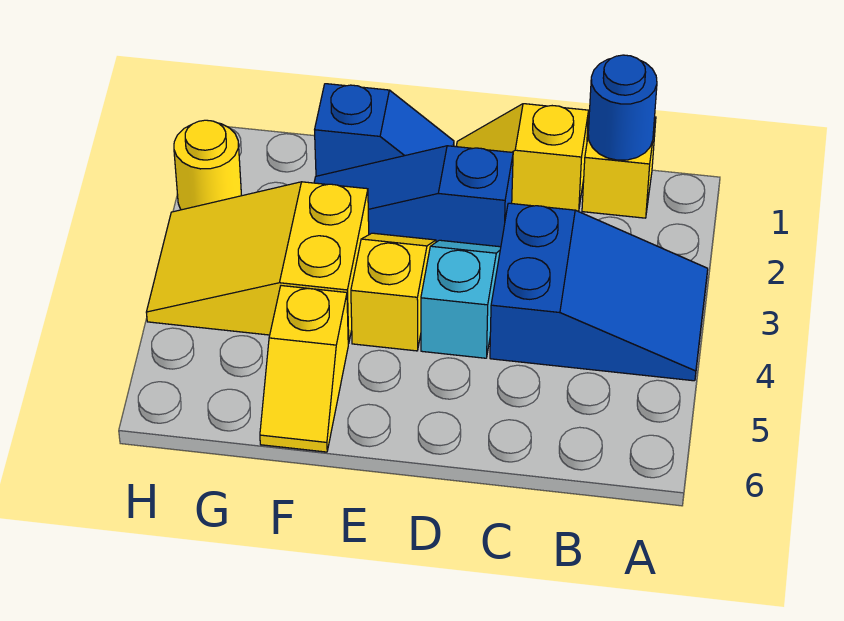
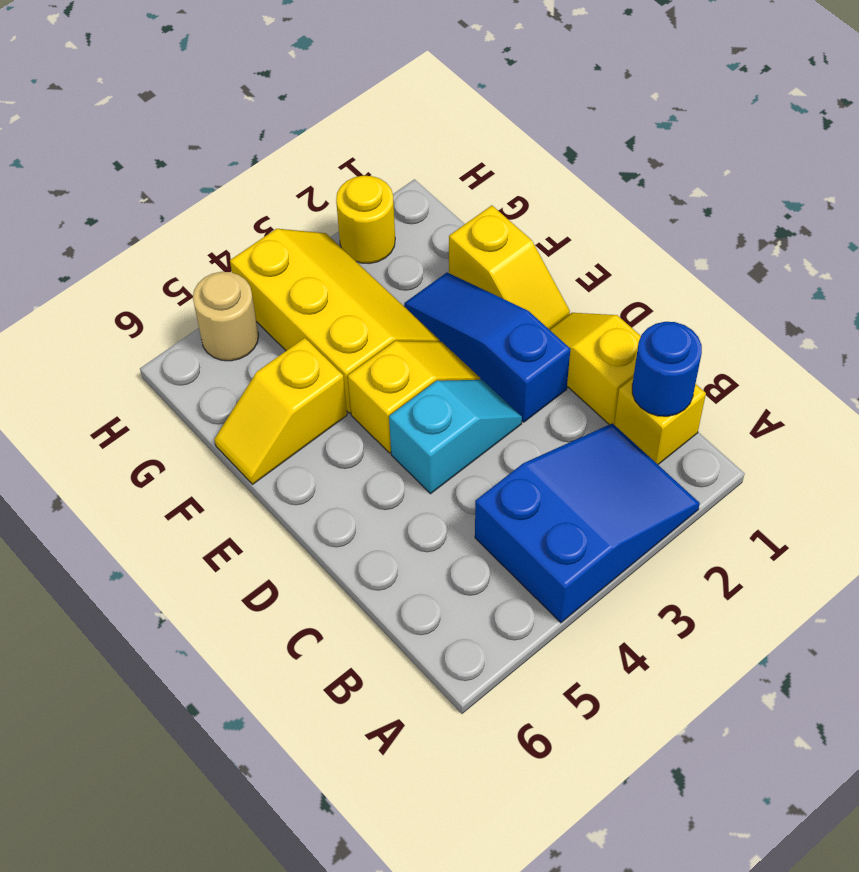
blue slope A3:C4 level 1 top C -> blue slope A2:B4 level 1 top 4
blue slope E1:F1 level 1 top F -> yellow slope E1:F1 level 1 top F
yellow slope F3:H4 level 1 top F -> yellow slope F3:H4 level 1 top 4
none -> tan round brick H5 level 1

